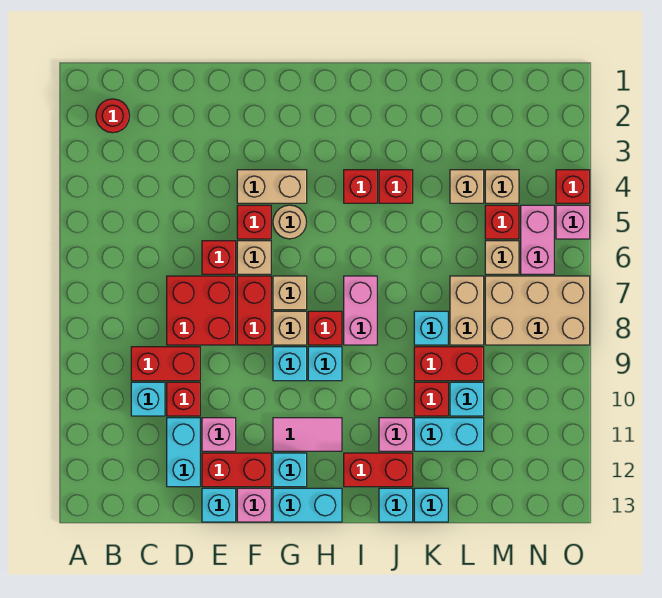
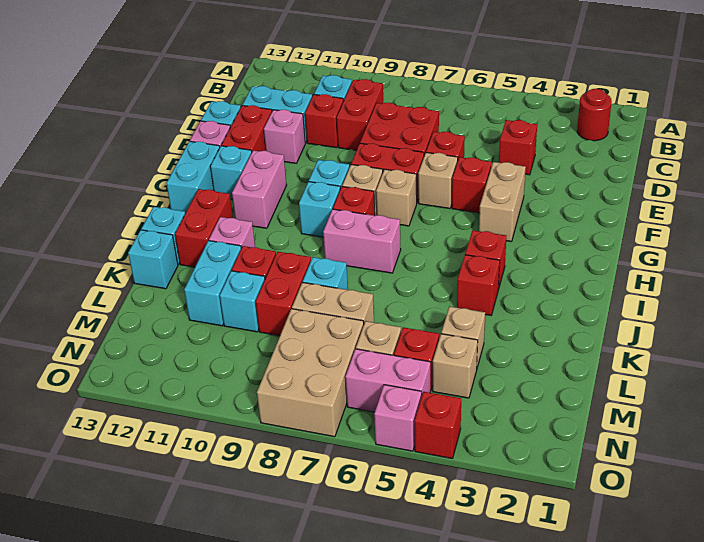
none -> red brick D4 level 1
tan round brick G5 level 1 -> none
pink tile G11:H11 level 1 -> pink brick G11:H11 level 1

